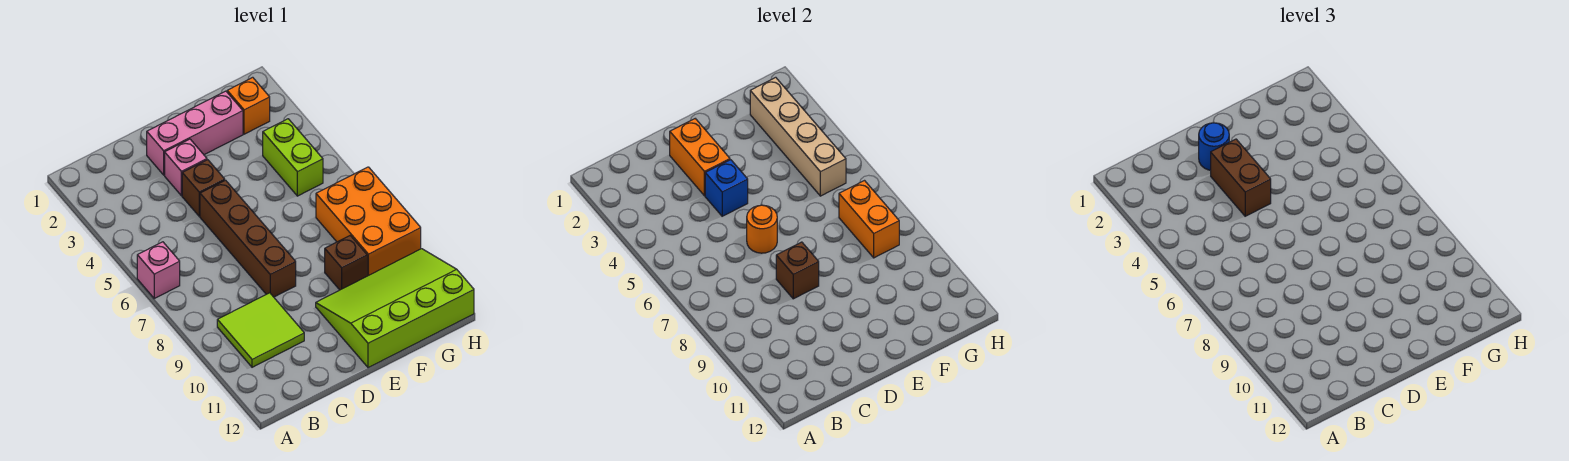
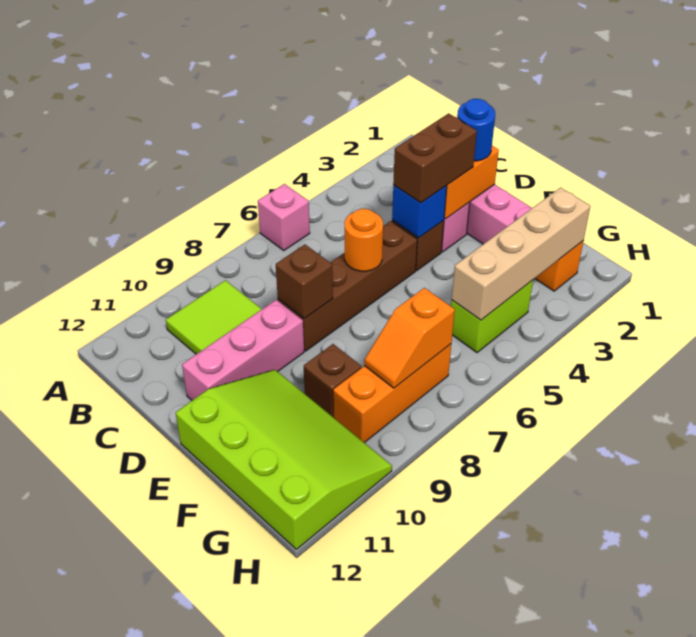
none -> pink brick D9:D11 level 1
orange brick G7:H9 level 1 -> orange brick G7:G9 level 1
orange brick G7:G8 level 2 -> orange slope G7:G8 level 2 top 7

